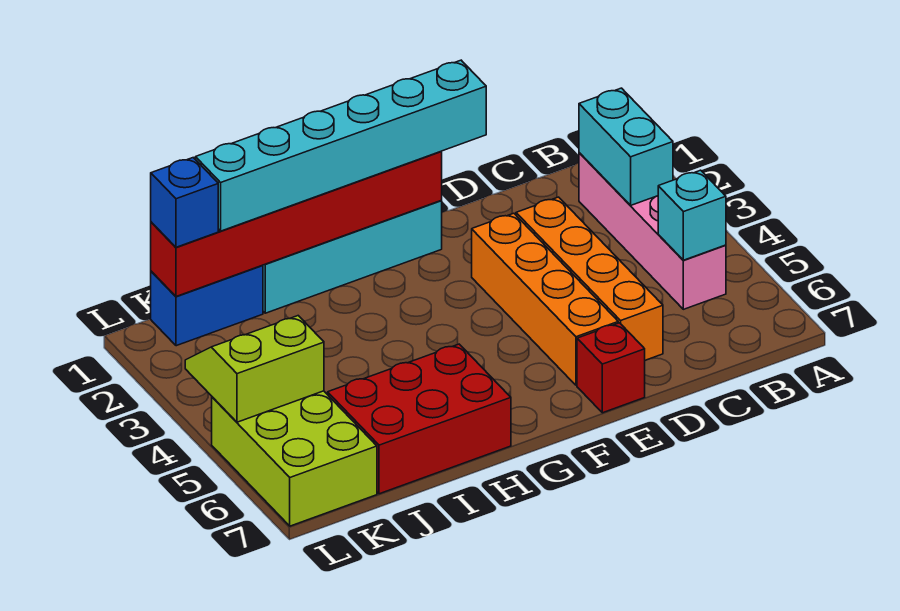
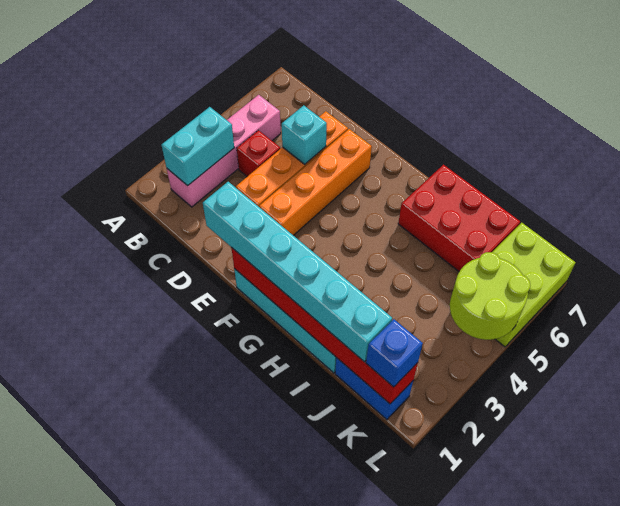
cyan brick B5 level 2 -> cyan brick D5 level 2
red brick E7 level 1 -> red brick C4 level 1
lime slope K4:L5 level 2 top 5 -> lime round brick K4:L5 level 2

